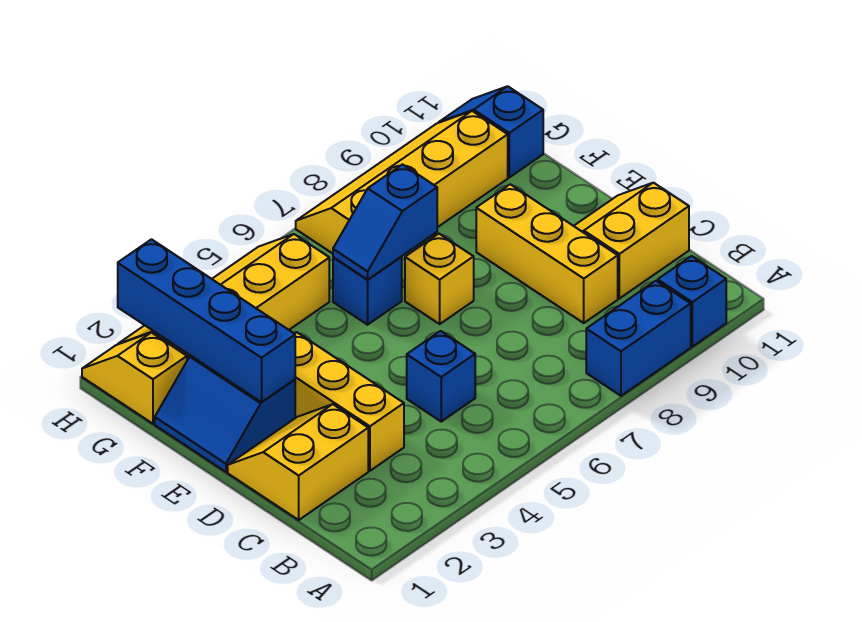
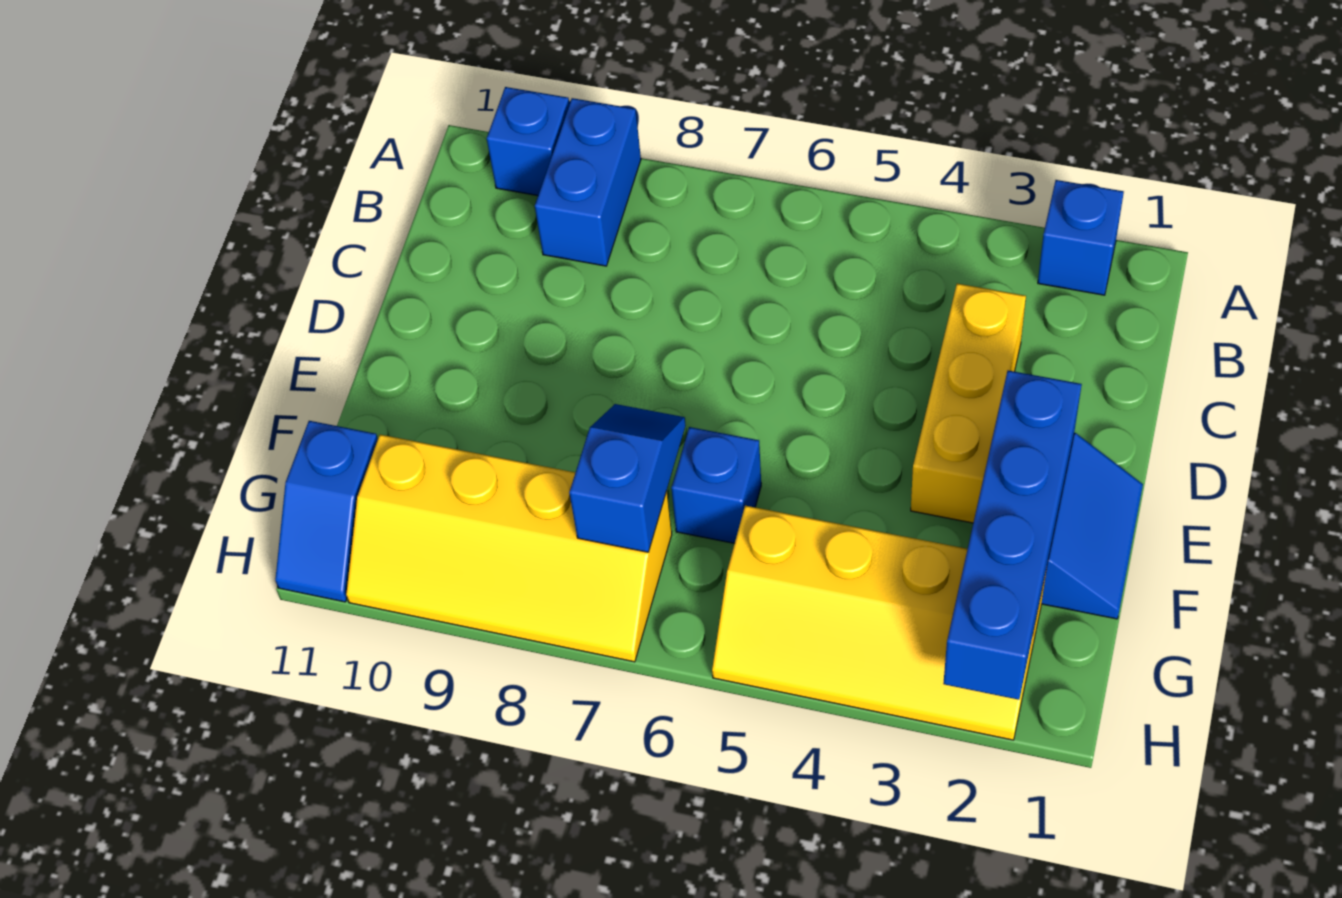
blue brick A8:A9 level 1 -> blue brick A9:B9 level 1
yellow slope C1:D2 level 1 top C -> none
blue brick C5 level 1 -> blue brick A2 level 1
yellow brick C9:E9 level 1 -> none
yellow slope C10:D11 level 1 top C -> none
yellow brick E7 level 1 -> none
blue slope F6:F7 level 2 top 7 -> blue slope F7:G7 level 2 top G
yellow slope G1:H1 level 1 top G -> none

